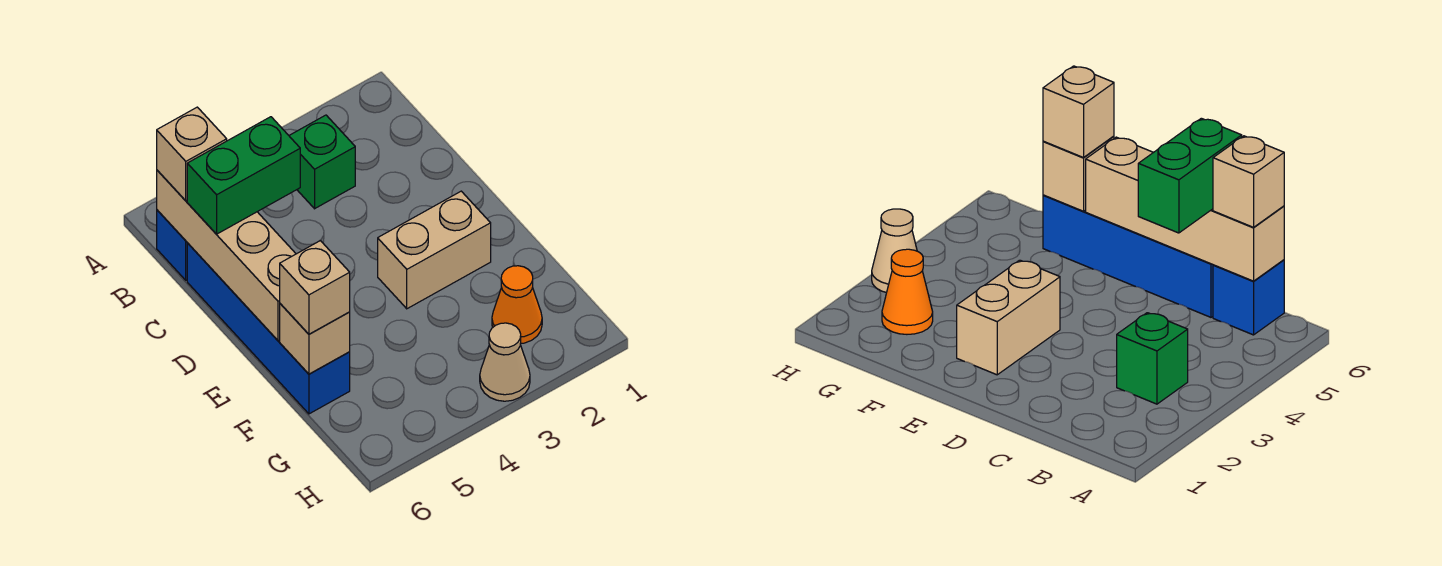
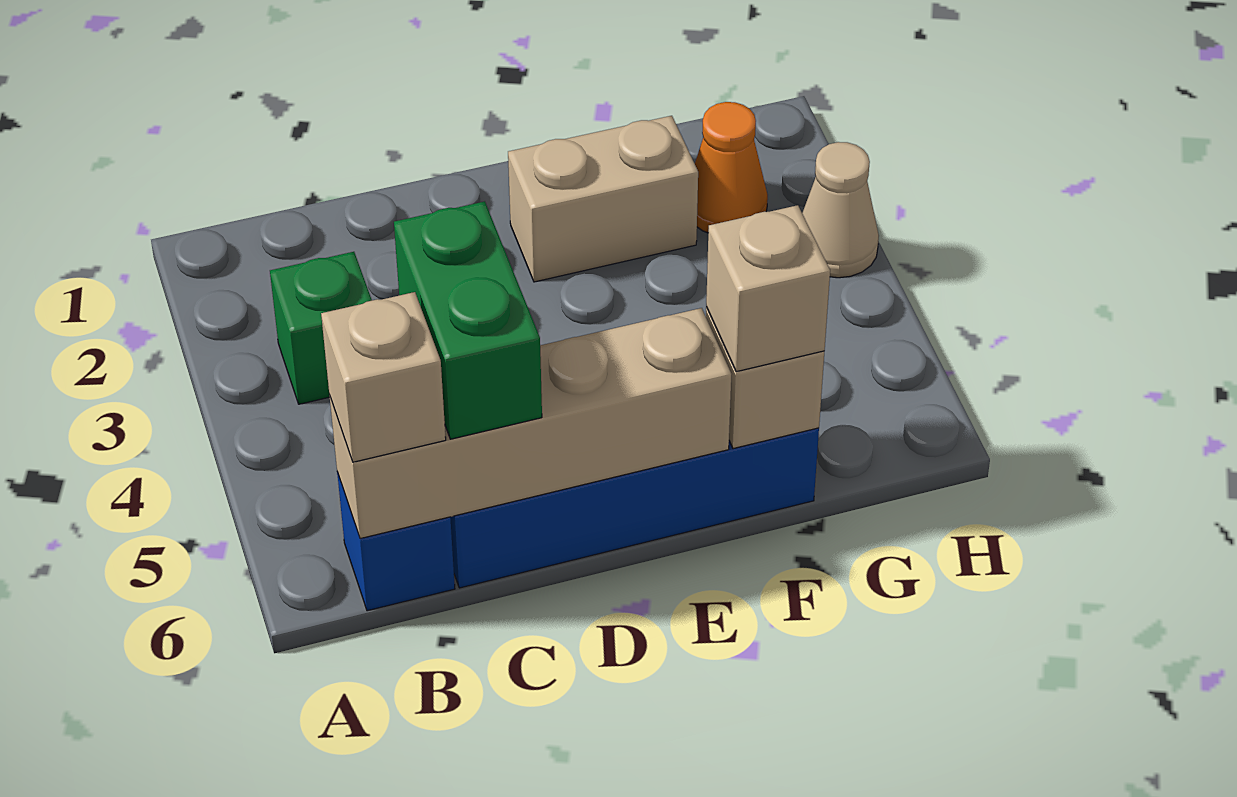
tan brick E2:E3 level 1 -> tan brick E2:F2 level 1

